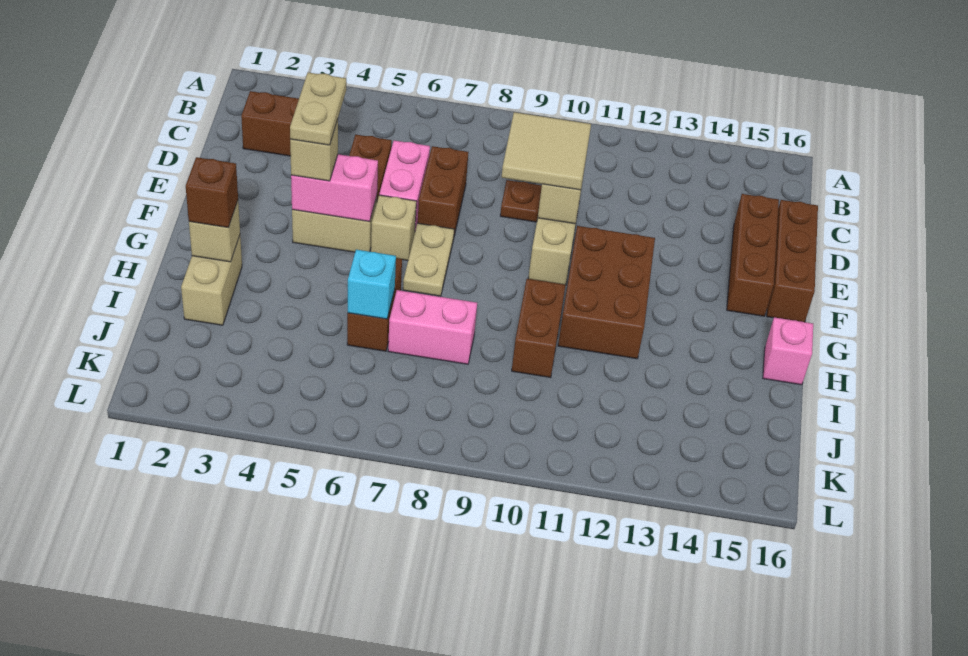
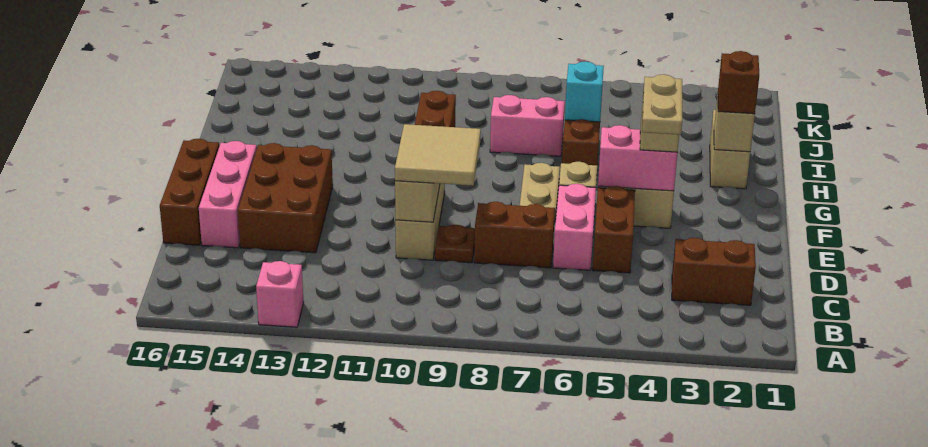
brown brick D7:E7 level 1 -> brown brick D7:D8 level 1
brown brick D15:F15 level 1 -> pink brick D15:F15 level 1
brown brick F11:H12 level 1 -> brown brick D13:F14 level 1
pink brick H16 level 1 -> pink brick A13 level 1

